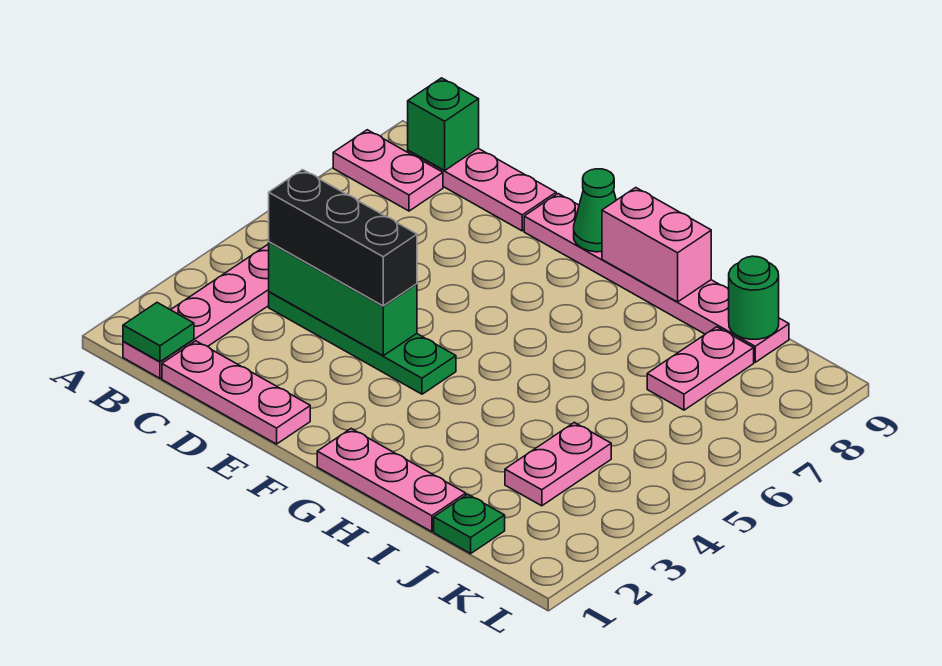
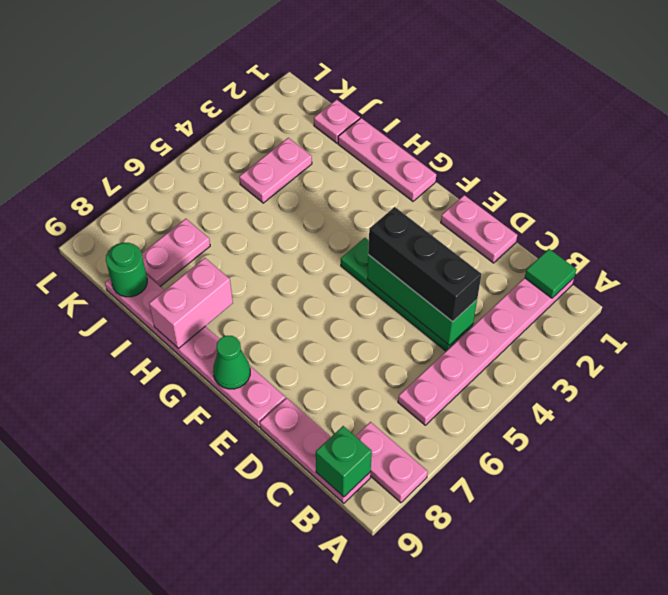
pink plate C1:E1 level 1 -> pink plate D1:E1 level 1
pink brick G9:H9 level 2 -> pink brick H8:H9 level 2
green plate J1 level 1 -> pink plate J1 level 1

